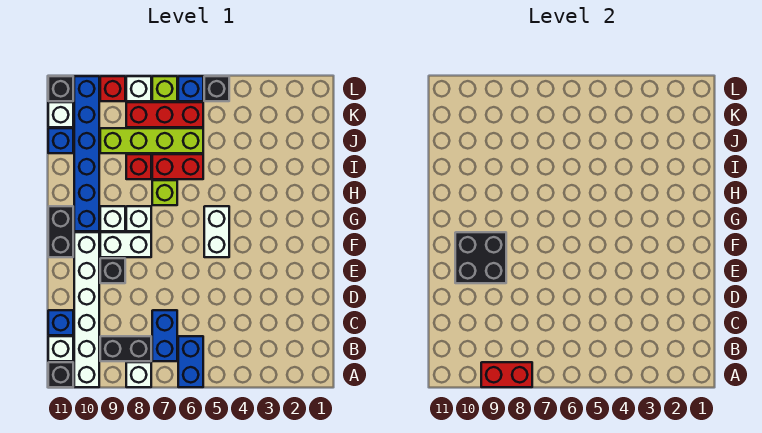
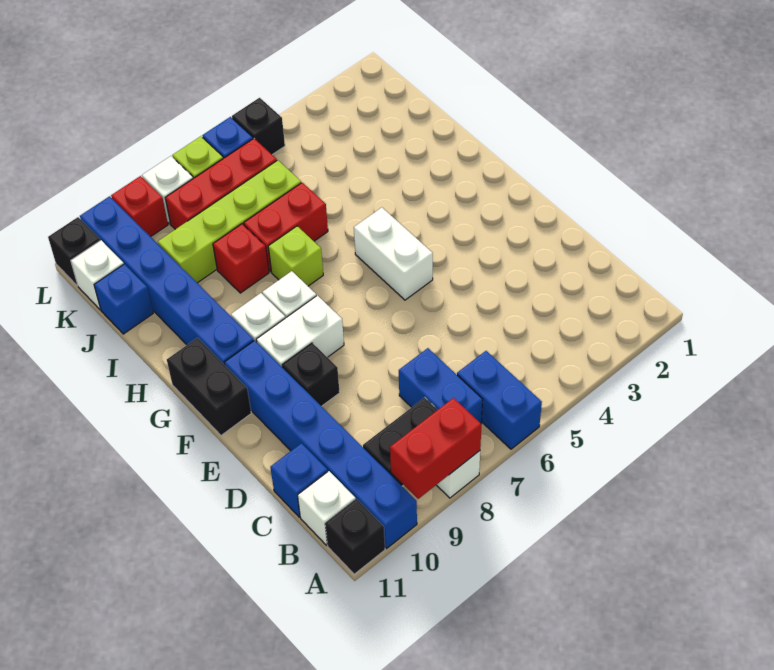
white brick A10:F10 level 1 -> blue brick A10:F10 level 1
black brick E9:F10 level 2 -> none

